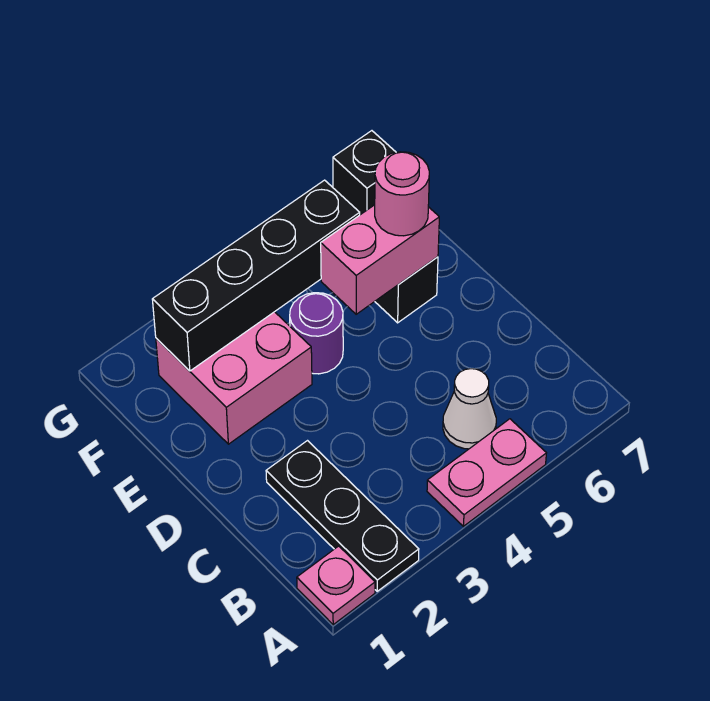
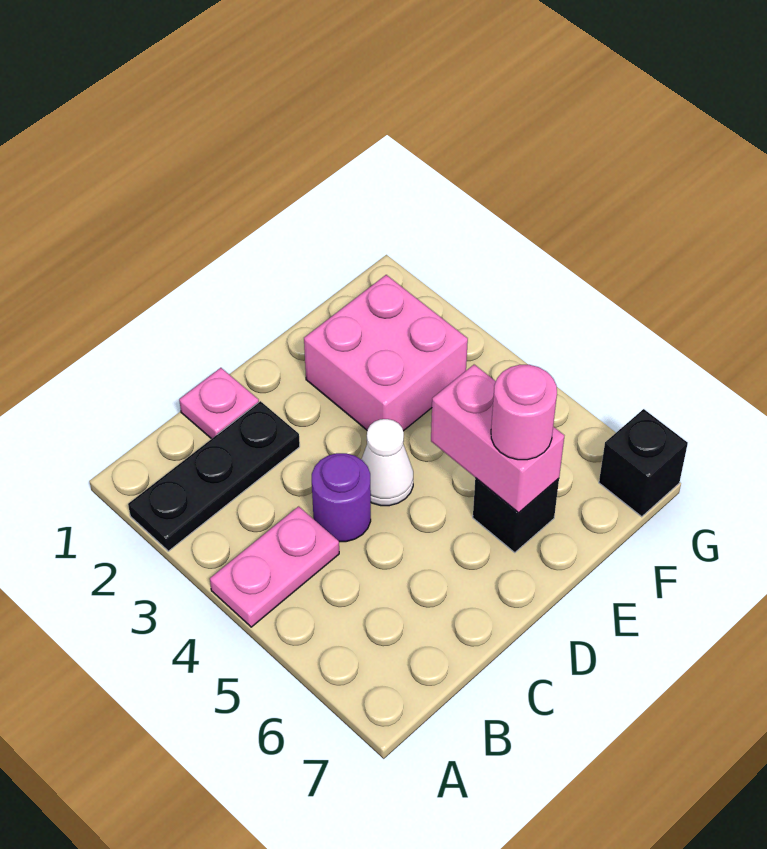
pink plate A1 level 1 -> pink plate C1 level 1
pink plate A4:A5 level 1 -> pink plate A4:B4 level 1
white cone B5 level 1 -> white cone D4 level 1
purple round brick E4 level 1 -> purple round brick C4 level 1
black brick F2:F5 level 2 -> none

